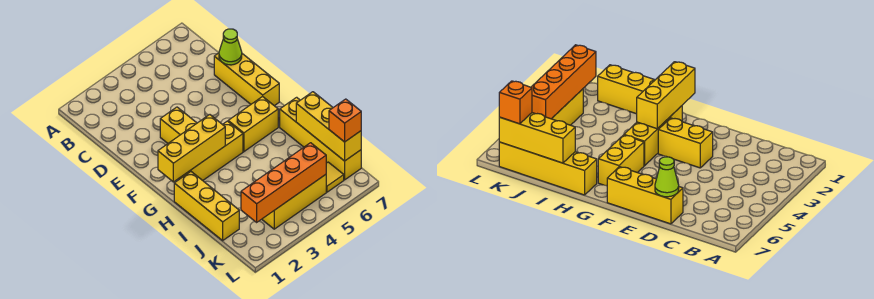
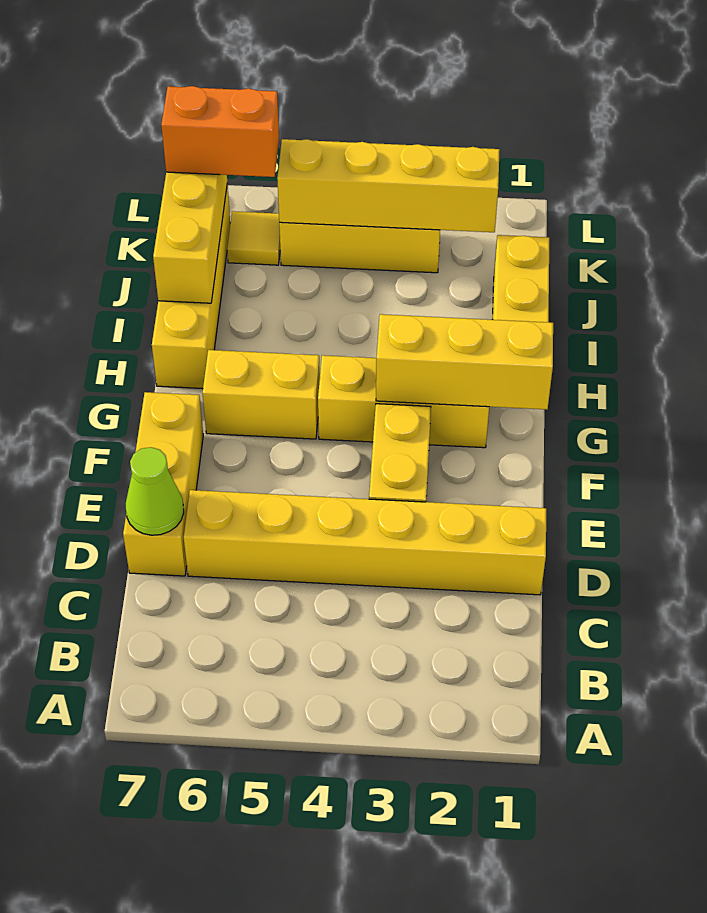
none -> yellow brick D1:D6 level 1
orange brick K2:K5 level 2 -> yellow brick K2:K5 level 2
orange brick K7 level 3 -> orange brick K6:K7 level 3

